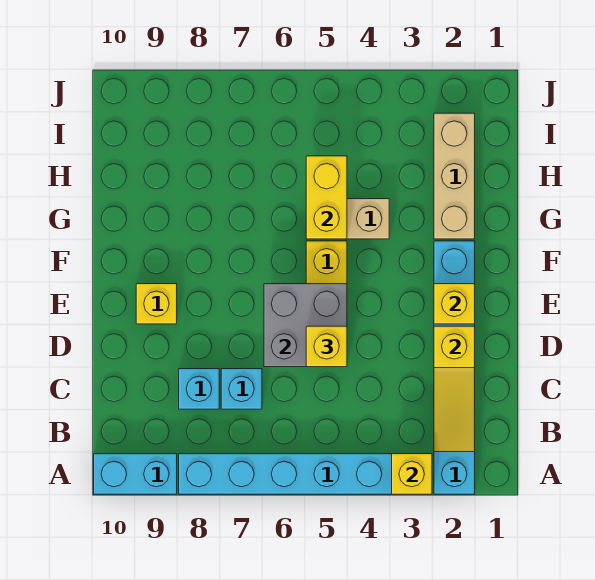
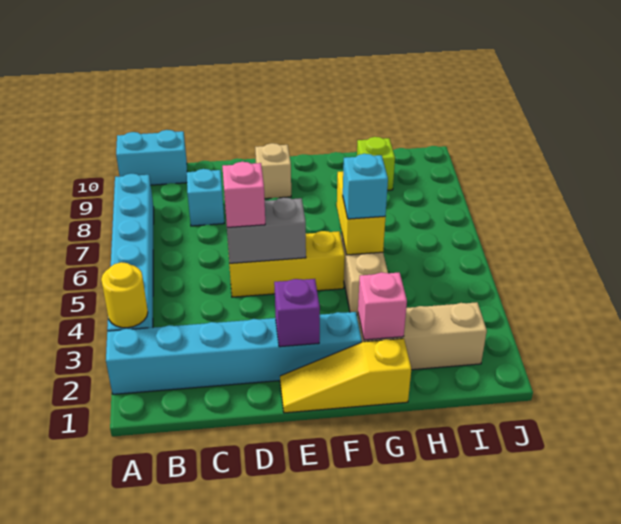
yellow brick A3 level 2 -> yellow round brick A3 level 2
cyan brick A9:A10 level 1 -> cyan brick A10:B10 level 1
yellow slope B2:D2 level 2 top D -> yellow slope E1:G1 level 1 top G
cyan brick C7 level 1 -> cyan brick G5 level 3
grey brick D5:E6 level 2 -> grey brick D5:E5 level 2
yellow brick D5 level 3 -> pink brick D5 level 3
yellow brick E2 level 2 -> purple brick E2 level 2
yellow brick E9 level 1 -> tan brick E9 level 1
none -> pink brick G2 level 2
yellow brick G5:H5 level 2 -> yellow brick G5:G6 level 2
none -> lime brick H9 level 1

